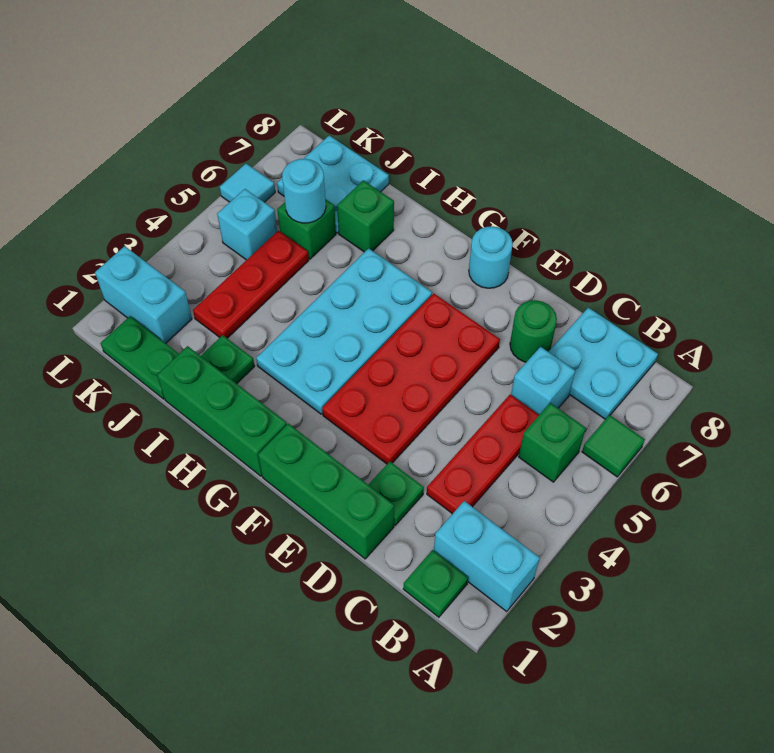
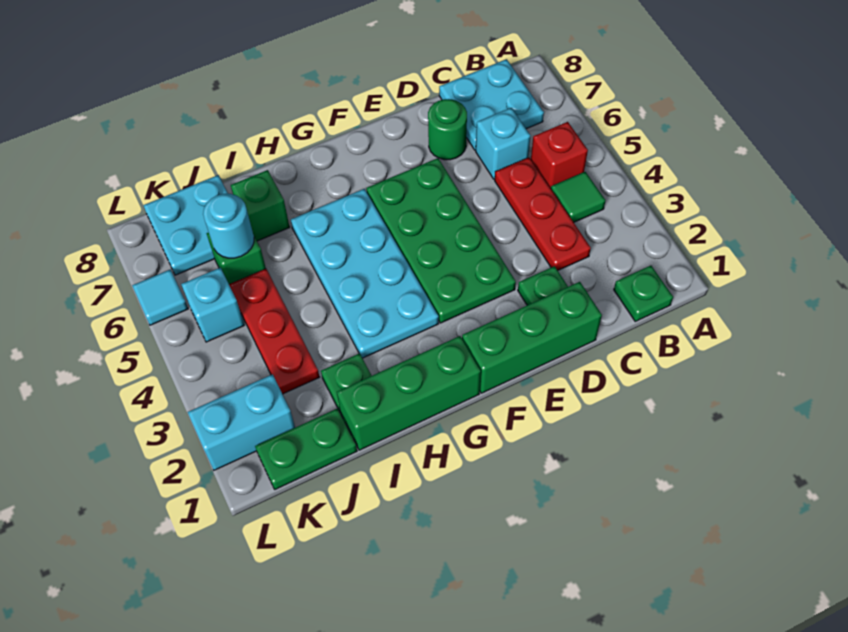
cyan brick A2:B2 level 1 -> none
green tile A6 level 1 -> green tile B4 level 1
green brick B5 level 1 -> red brick B5 level 1
red plate E3:F6 level 1 -> green plate E3:F6 level 1
cyan round brick F8 level 1 -> none

